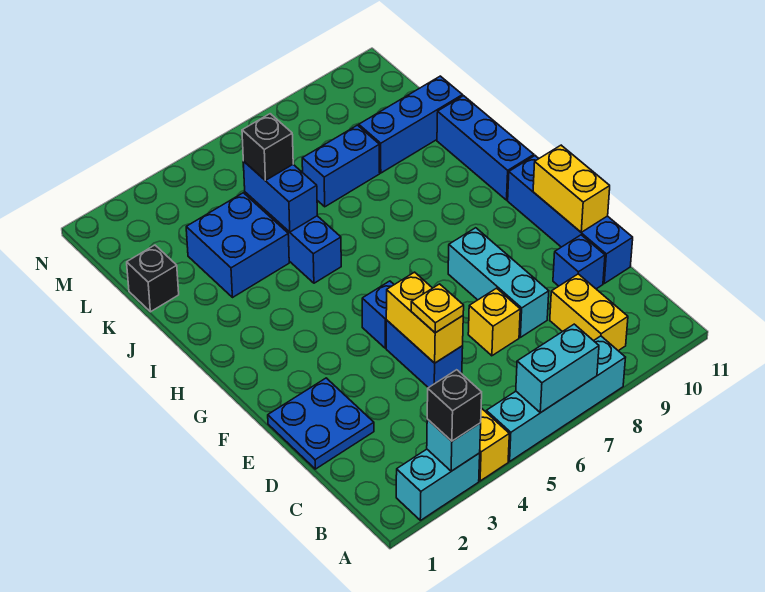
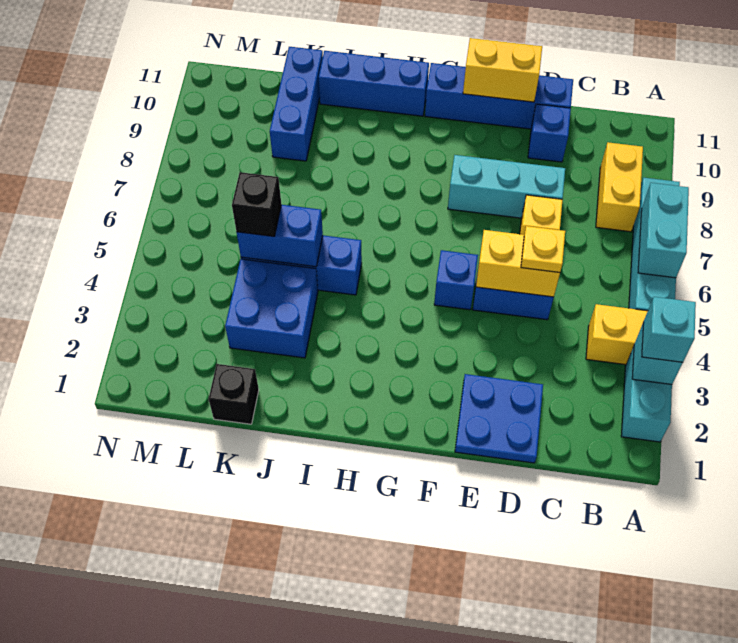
black brick A3 level 3 -> cyan brick A3 level 3
yellow brick B9:C9 level 1 -> yellow brick B8:B9 level 1
blue brick K7:K8 level 1 -> none

